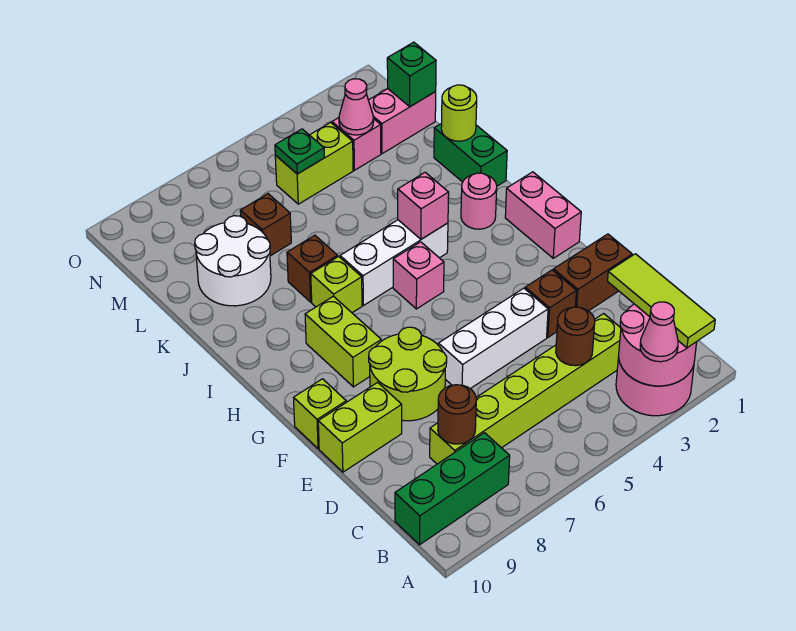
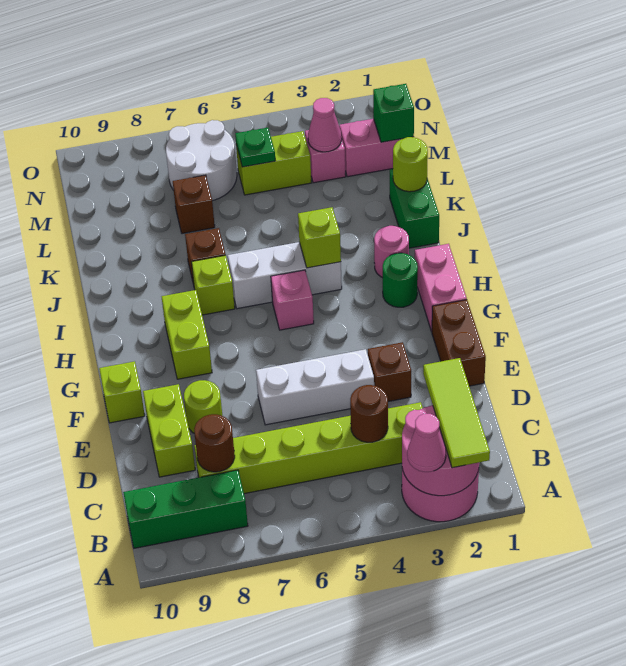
brown brick E1:E2 level 1 -> brown brick E1:F1 level 1
lime round brick E7:F8 level 1 -> lime round brick E8 level 1
lime brick E9:E10 level 1 -> lime brick D9:E9 level 1
none -> green round brick H2 level 1
pink brick I4 level 2 -> lime brick I4 level 2
white round brick K8:L9 level 1 -> white round brick M6:N7 level 1

